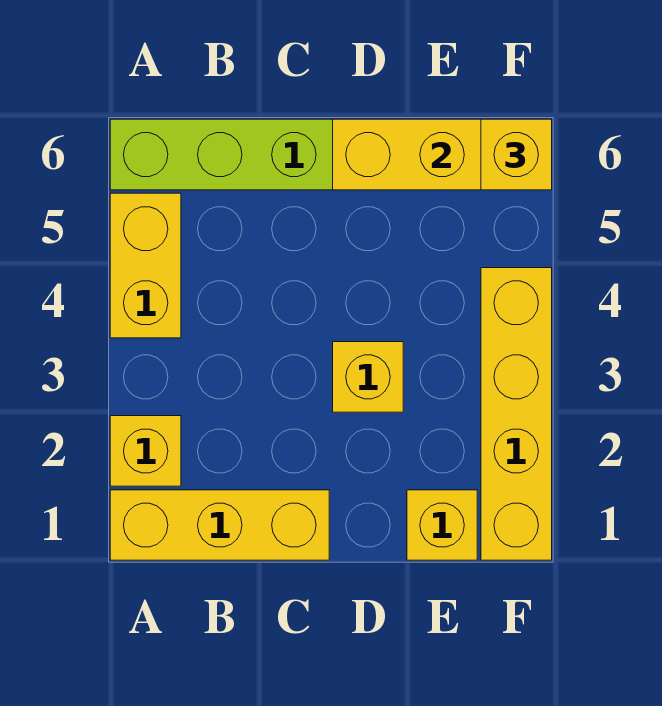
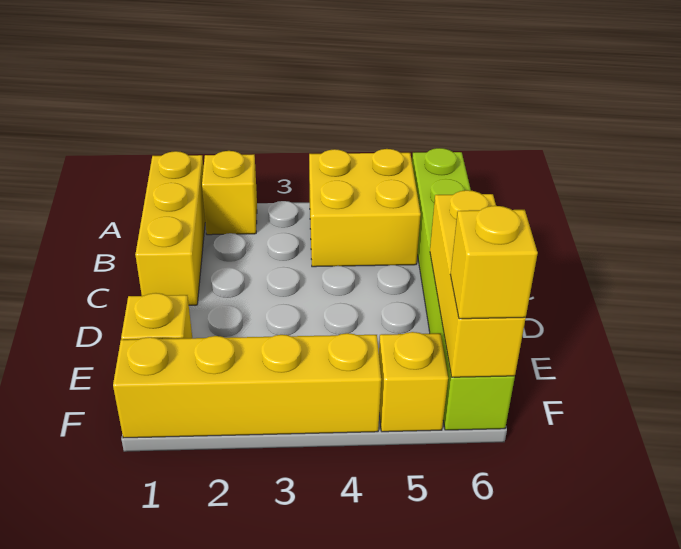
yellow brick A4:A5 level 1 -> yellow brick A4:B5 level 1
yellow brick D3 level 1 -> yellow brick F5 level 1

